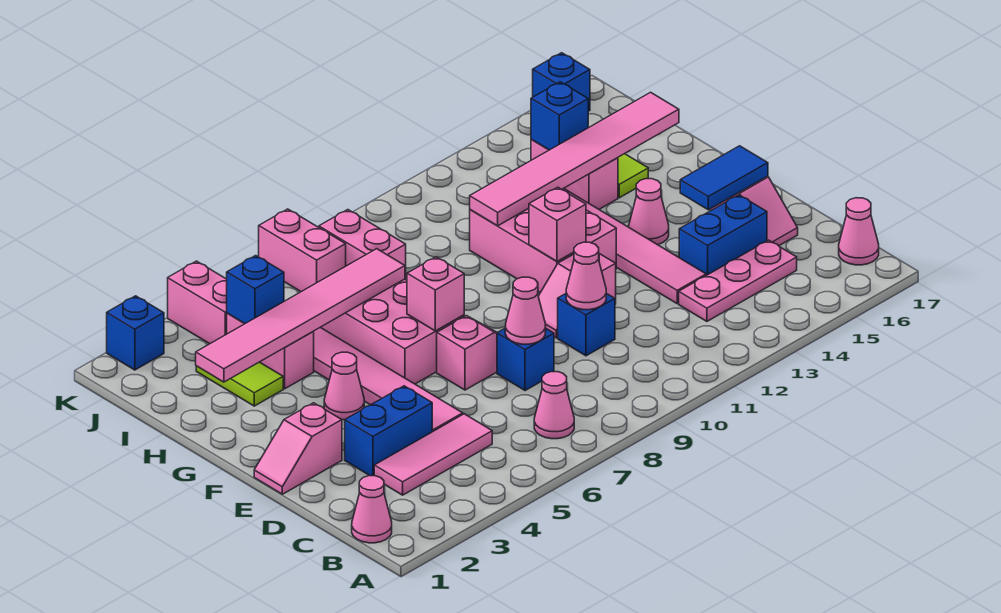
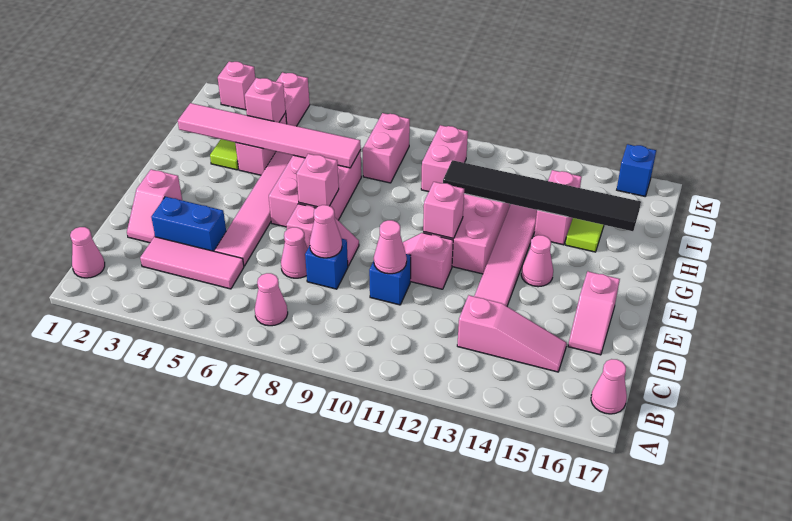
pink plate C13:C15 level 1 -> pink slope C13:C15 level 1 top 13
blue brick D14:D15 level 1 -> none
pink slope E1:E2 level 1 top 2 -> pink slope D2:E2 level 1 top E
blue tile E15:E16 level 2 -> none
pink cone F4 level 1 -> pink cone D7 level 1
pink tile H11:H16 level 2 -> black tile H11:H16 level 2
blue brick I4 level 2 -> pink brick I4 level 2
blue brick I14 level 2 -> none
pink brick J7:K7 level 1 -> pink brick I10:J10 level 1
blue brick K2 level 1 -> pink brick K2 level 1

